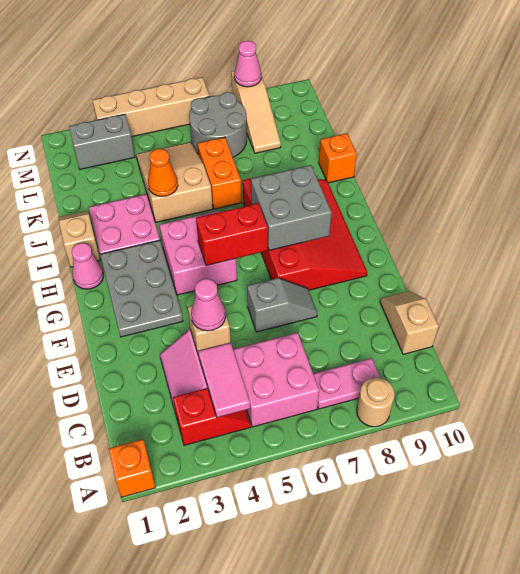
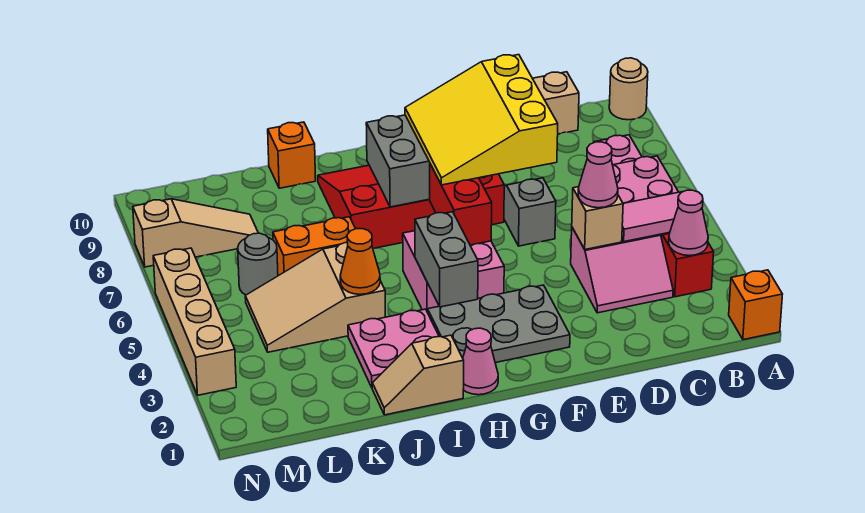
tan round brick A8 level 1 -> tan round brick A10 level 1
none -> yellow slope E6:G8 level 3 top E
grey round brick L6:M7 level 1 -> grey round brick L6 level 1
grey brick M2:M3 level 1 -> grey brick H3:H4 level 2
pink cone N8 level 2 -> pink cone B3 level 2

